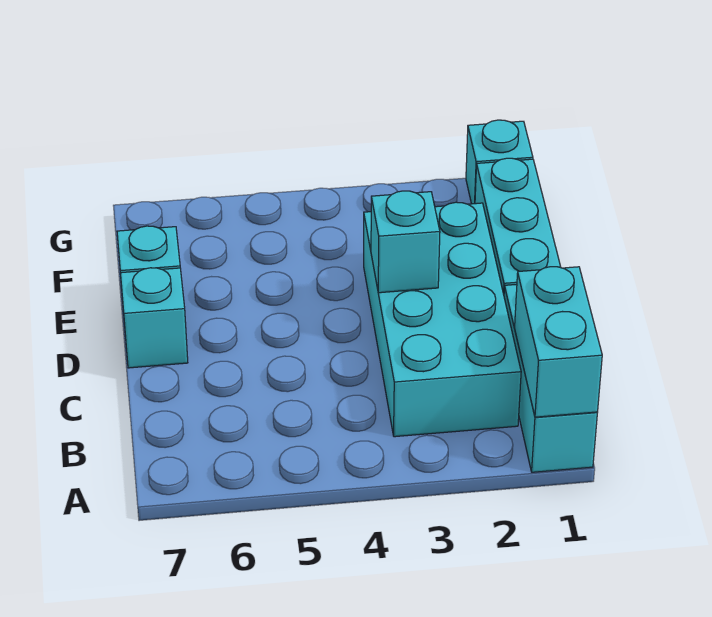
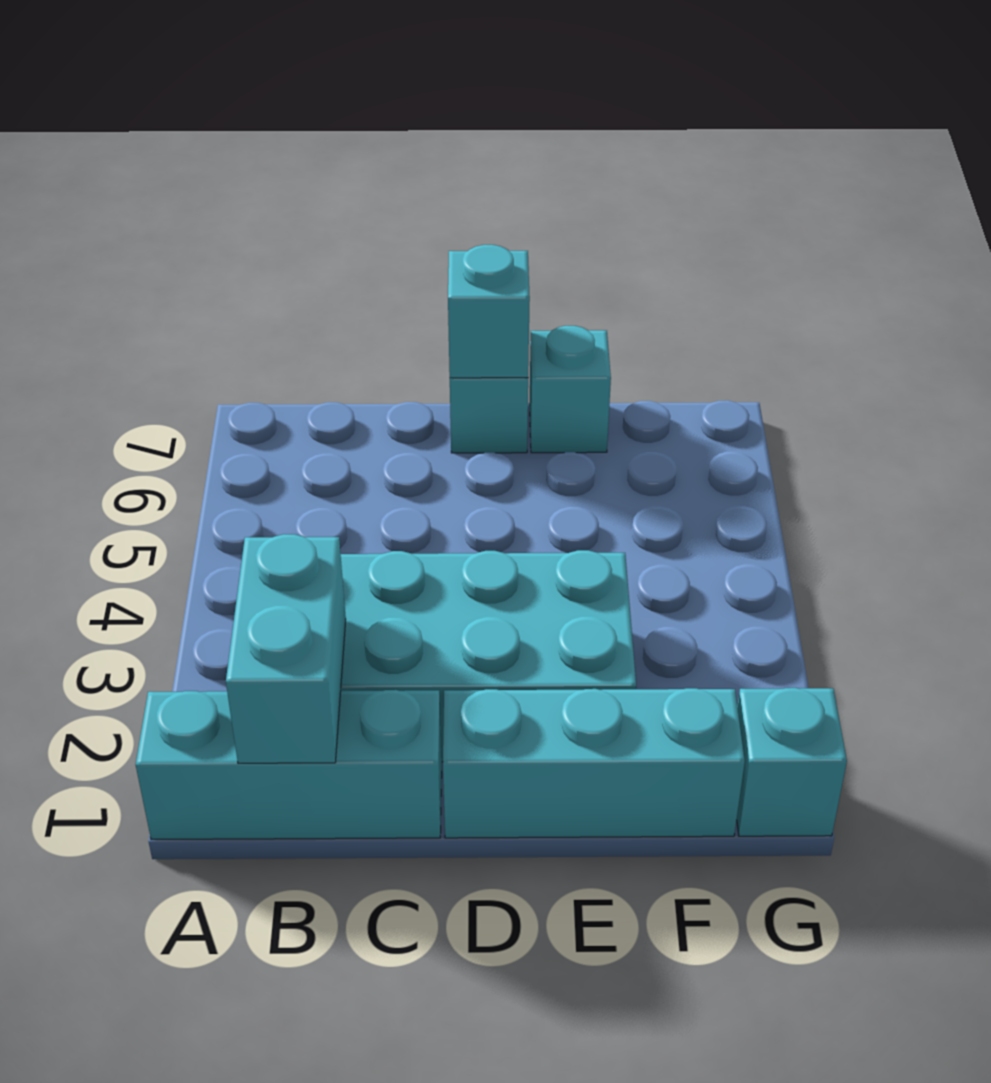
cyan brick A1:B1 level 2 -> cyan brick B1:B2 level 2
cyan brick D3 level 2 -> cyan brick D7 level 2

